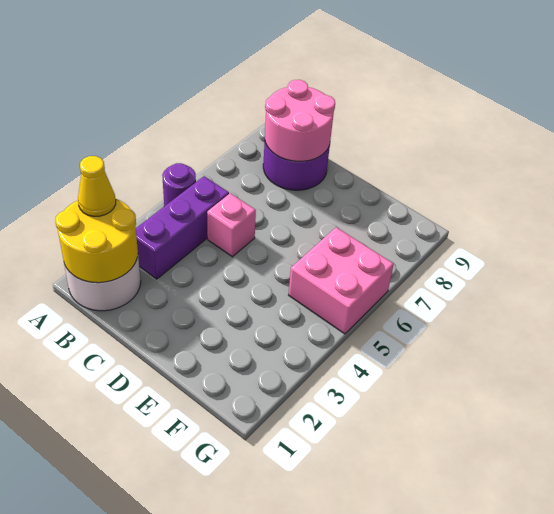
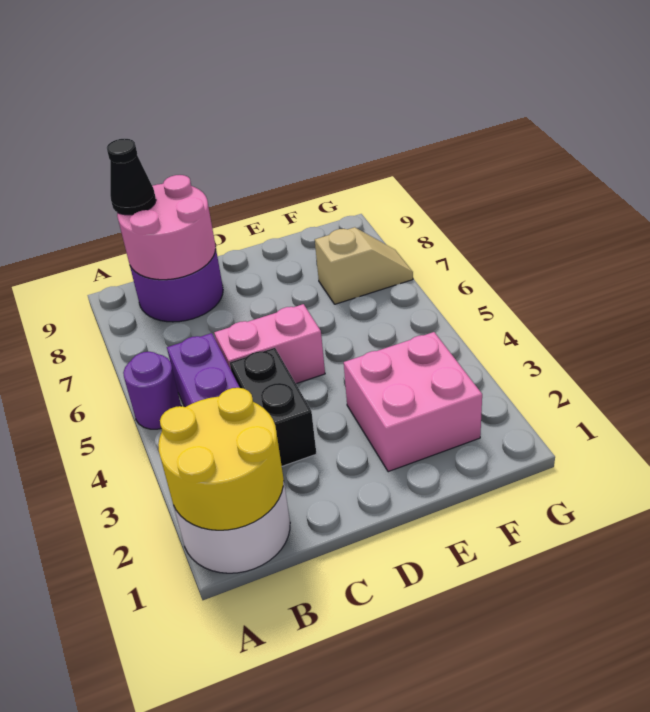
yellow cone A2 level 3 -> none
none -> black cone B9 level 3
none -> black brick C3:C4 level 1
pink brick C5 level 1 -> pink brick C5:D5 level 1
pink brick F5:G6 level 1 -> pink brick E2:F3 level 1
none -> tan slope F7:G7 level 1 top F

